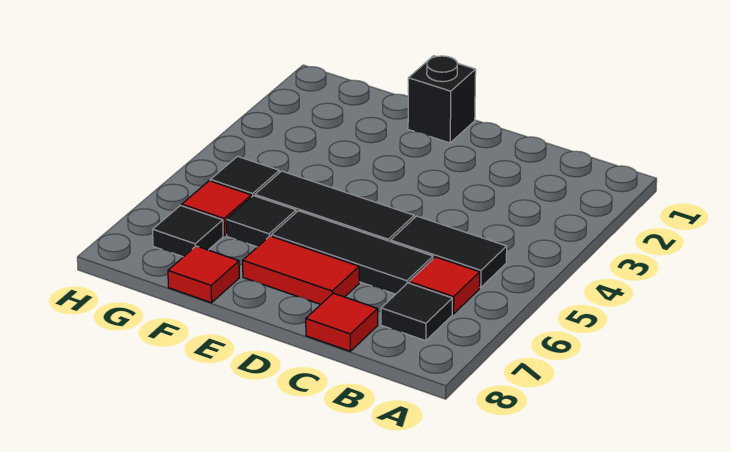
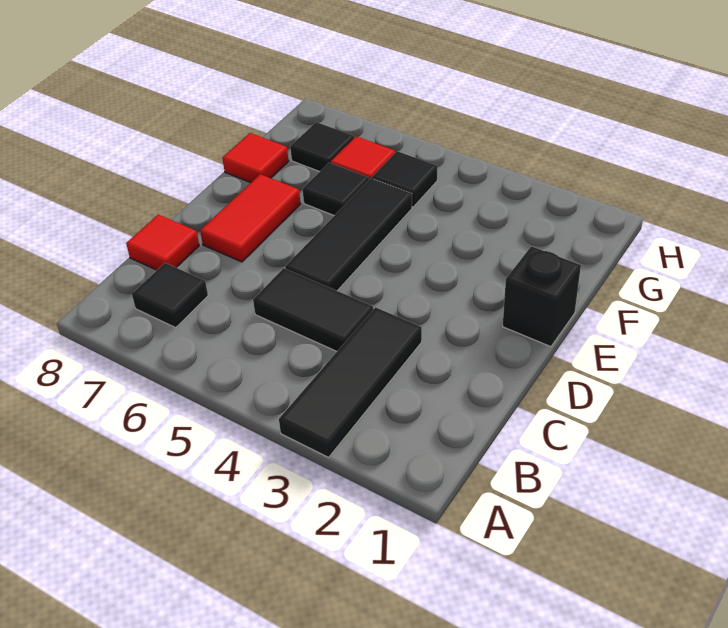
black tile B5:C5 level 1 -> black tile C4:C5 level 1
red tile B6 level 1 -> none
black tile C6:E6 level 1 -> black tile A3:C3 level 1

